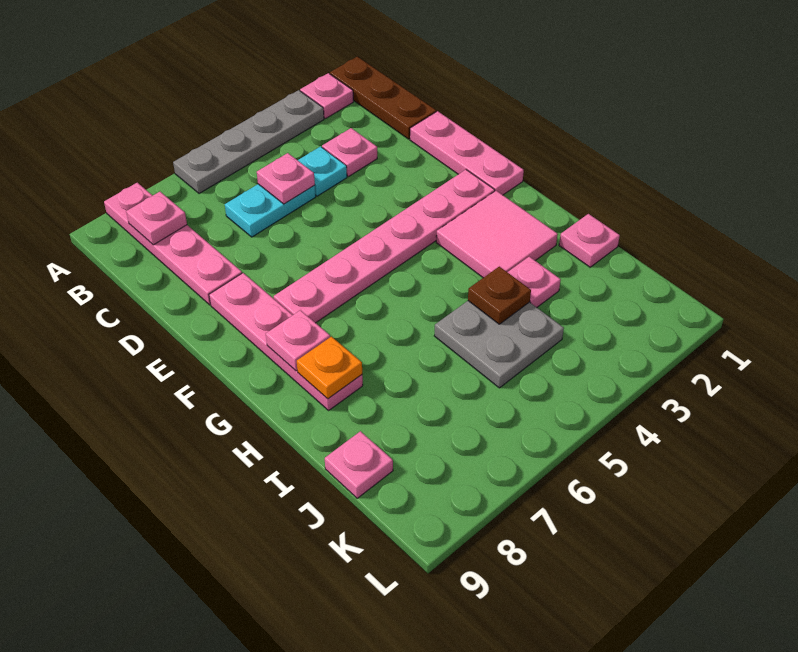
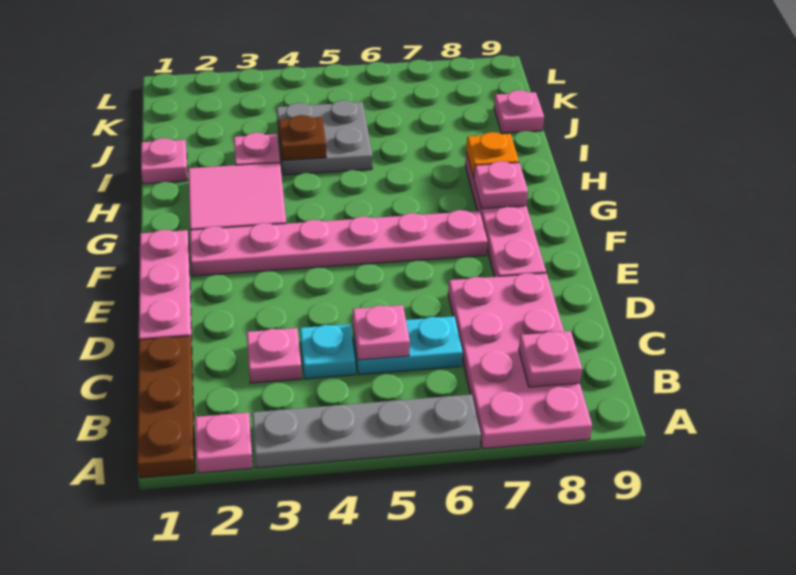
pink plate A8:D8 level 1 -> pink plate A7:D8 level 1

